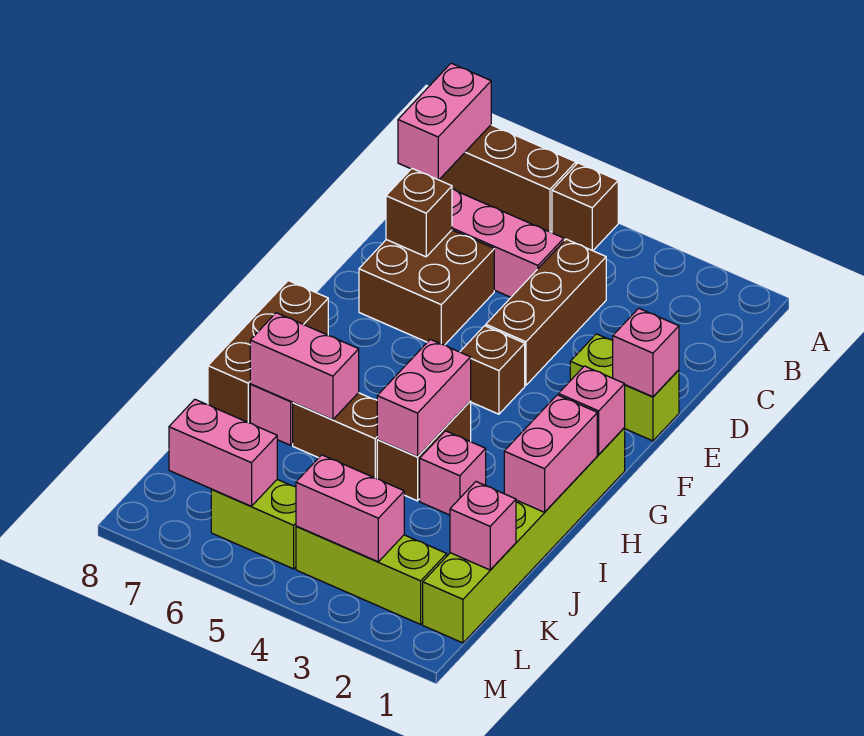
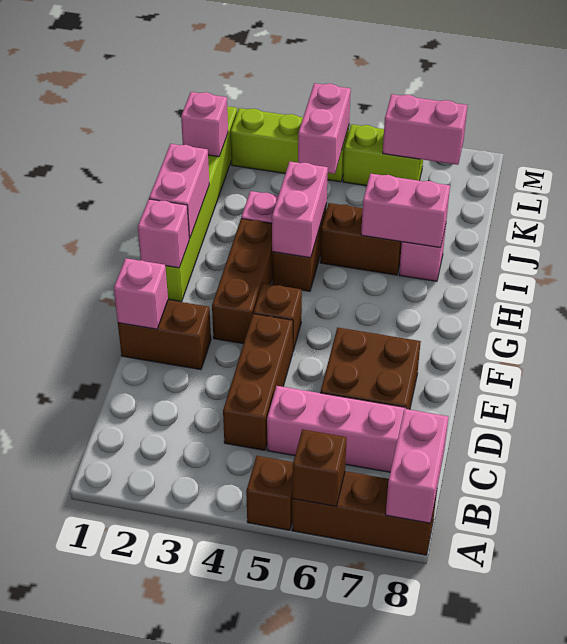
brown brick D7 level 2 -> brown brick A6 level 2
lime brick E1:E2 level 1 -> brown brick E1:E2 level 1
brown brick G8:I8 level 1 -> brown brick F3:H3 level 1
pink brick L3:L4 level 2 -> pink brick K4:L4 level 2

